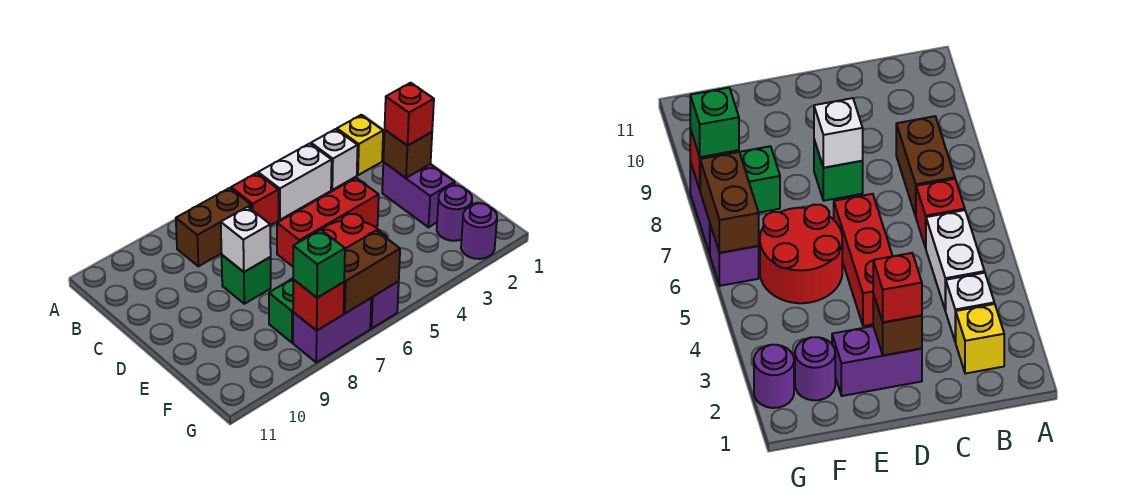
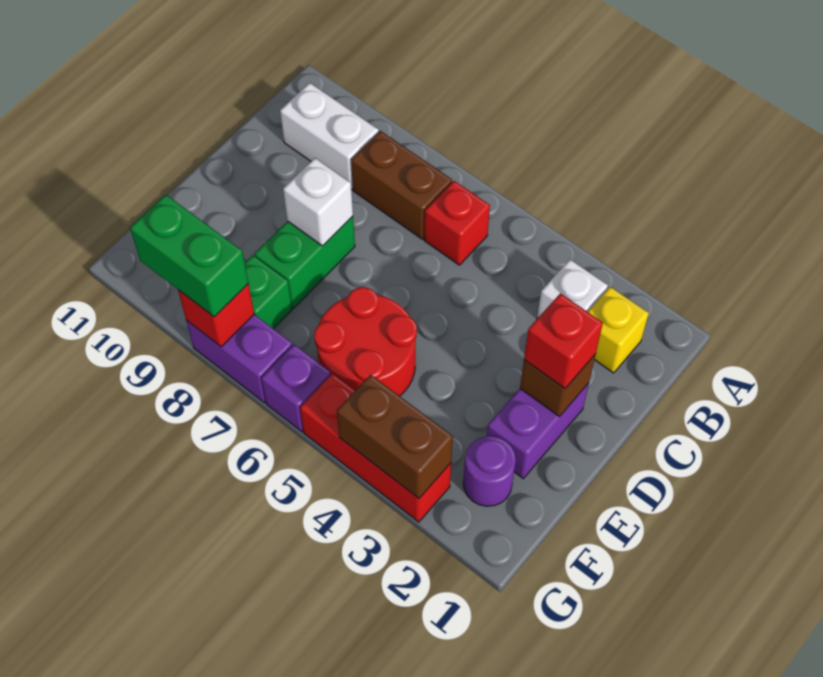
white brick B4:B5 level 1 -> white brick B9:B10 level 1
red brick D4:D6 level 1 -> red brick G3:G5 level 1
green brick D8 level 1 -> green brick D8:E8 level 1
purple round brick G2 level 1 -> none
brown brick G6:G7 level 2 -> brown brick G3:G4 level 2
green brick G8 level 3 -> green brick G8:G9 level 3

